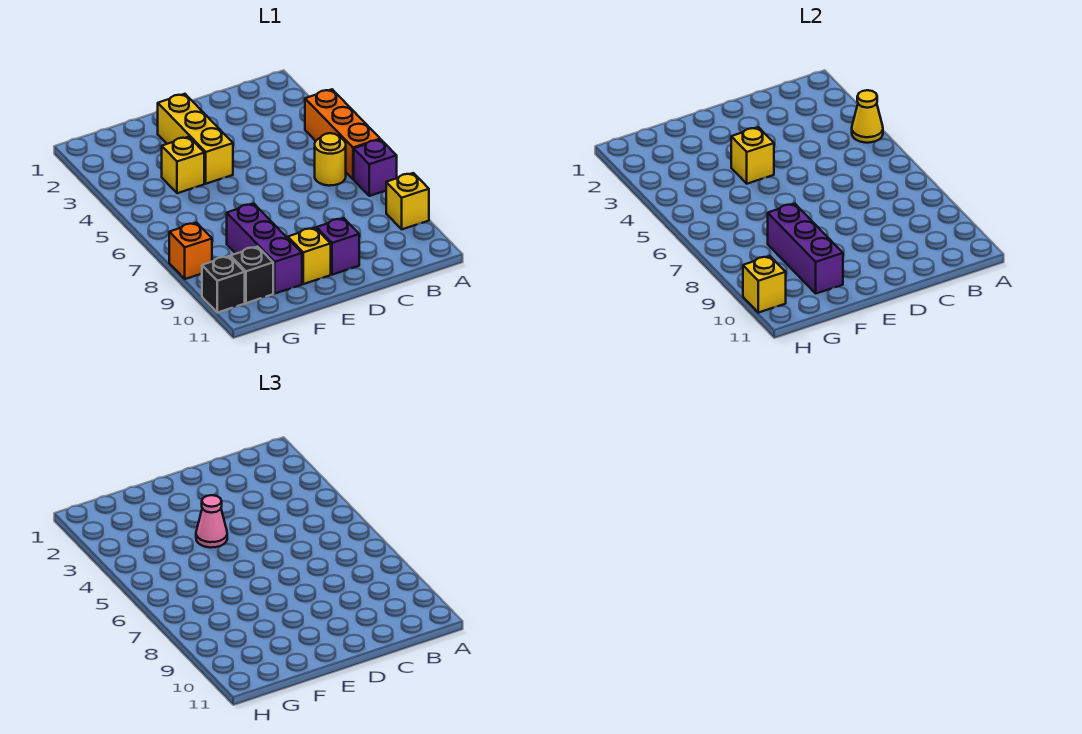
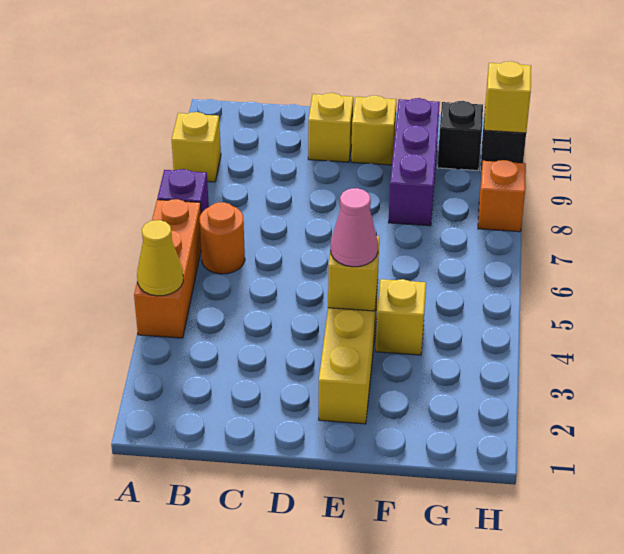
yellow round brick B6 level 1 -> orange round brick B6 level 1
purple brick D10 level 1 -> yellow brick D10 level 1
purple brick F8:F10 level 2 -> none

